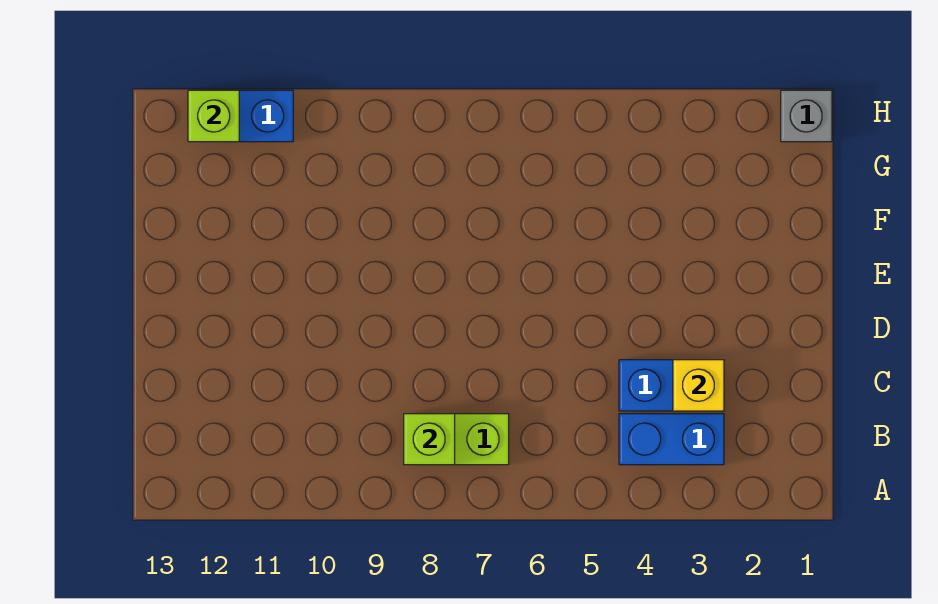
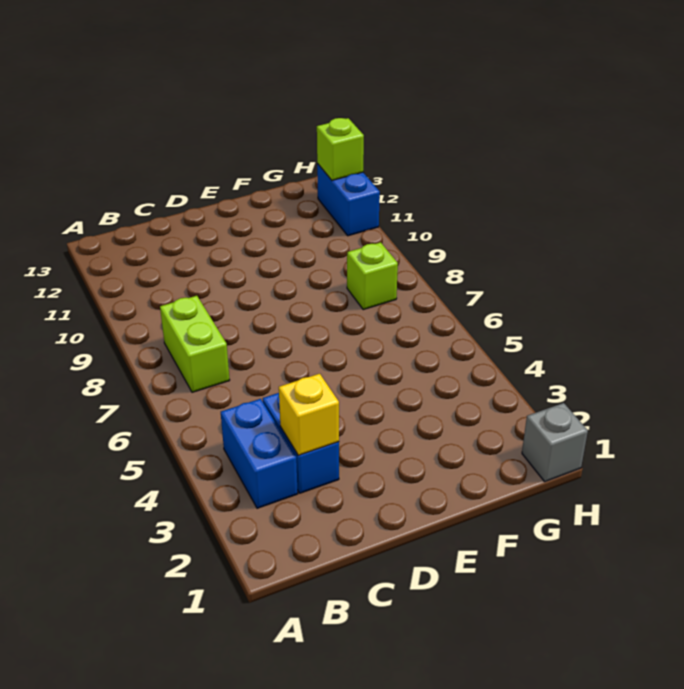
lime brick B8 level 2 -> lime brick G8 level 1

